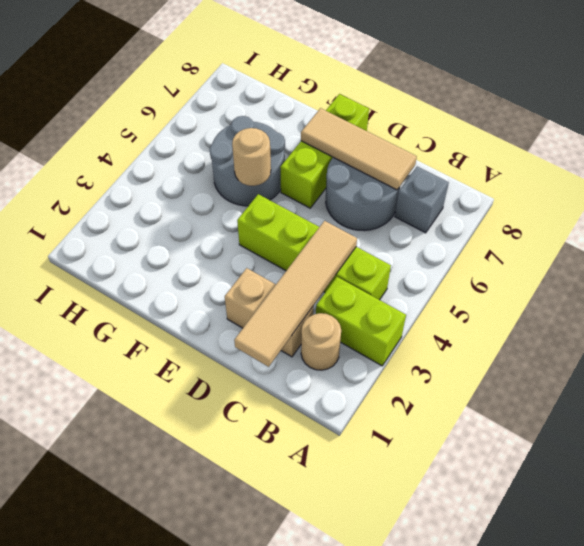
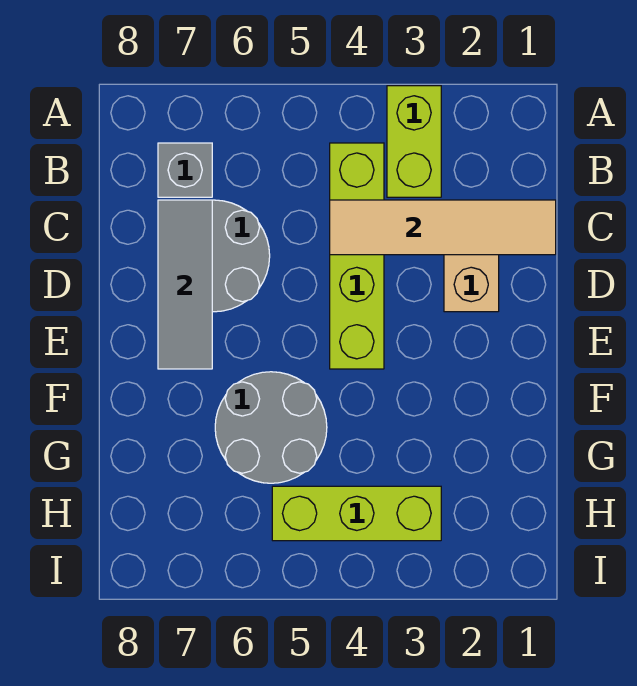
tan round brick B2 level 1 -> none
tan tile C7:E7 level 2 -> grey tile C7:E7 level 2
lime brick E6:E8 level 1 -> lime brick H3:H5 level 1
tan round brick F5 level 2 -> none

